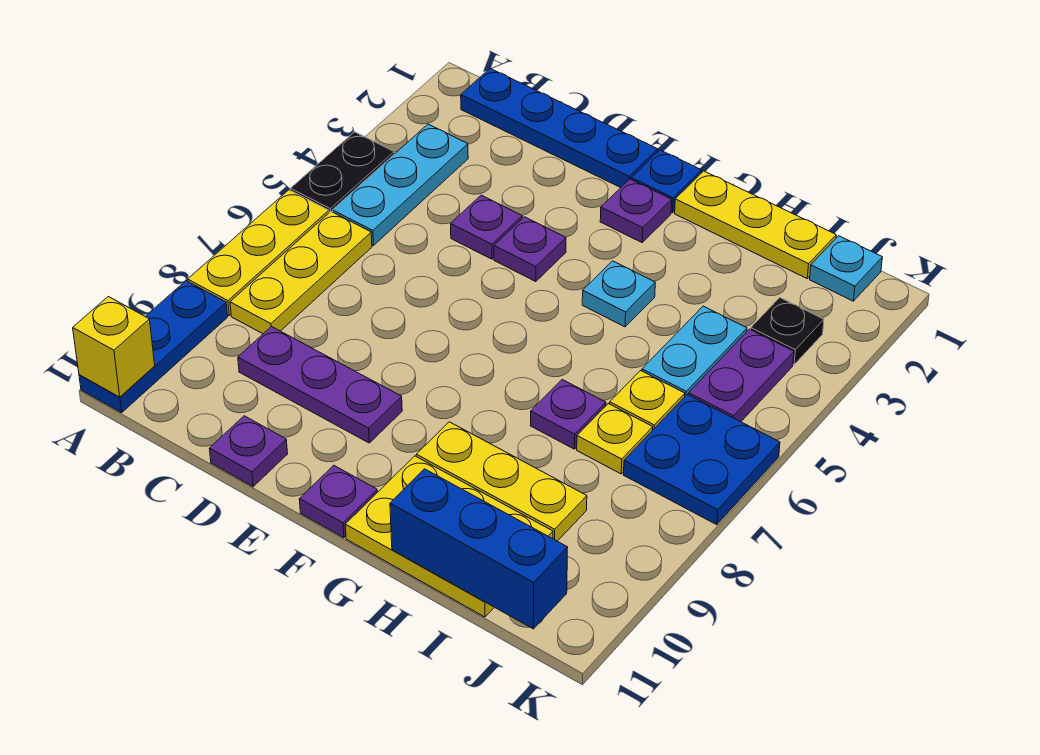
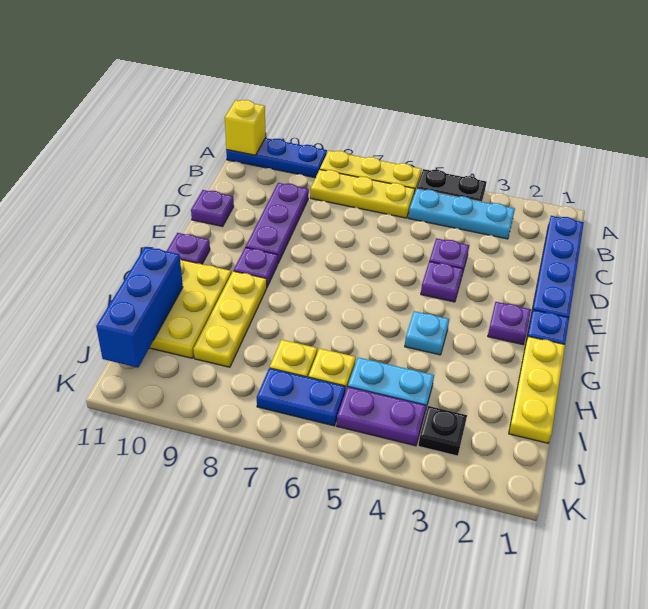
purple plate H7 level 1 -> purple plate F9 level 1
cyan plate J1 level 1 -> none
blue plate J6:K7 level 1 -> blue plate J6:J7 level 1

